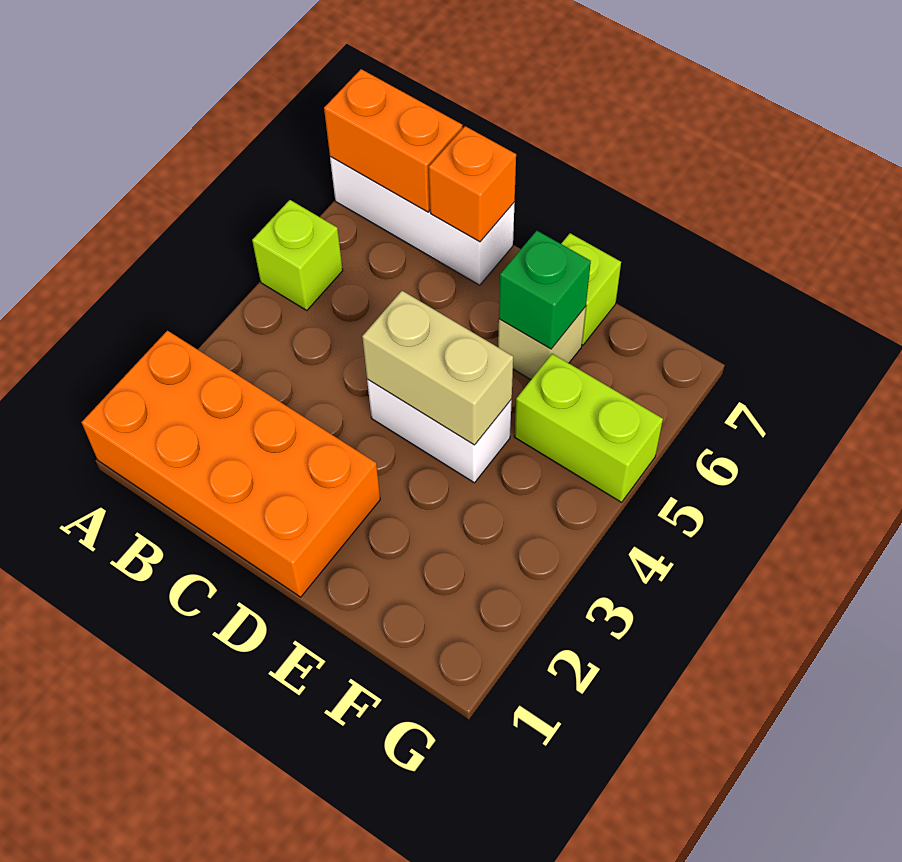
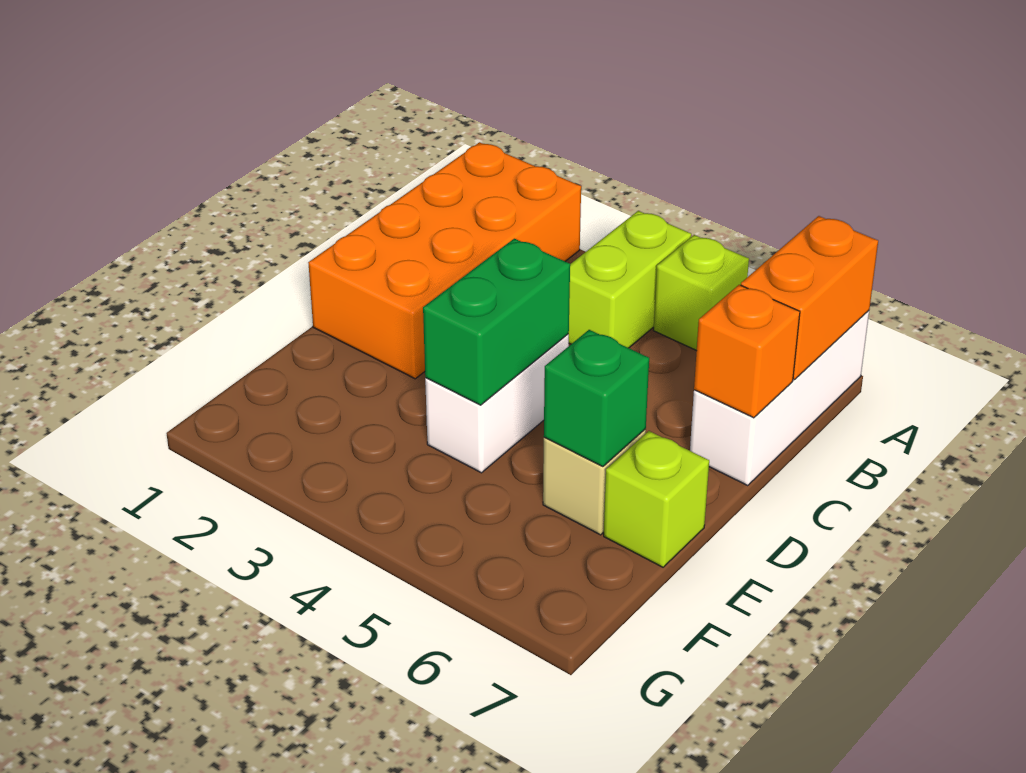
tan brick D4:E4 level 2 -> green brick D4:E4 level 2
lime brick F5:G5 level 1 -> lime brick A4:B4 level 1

